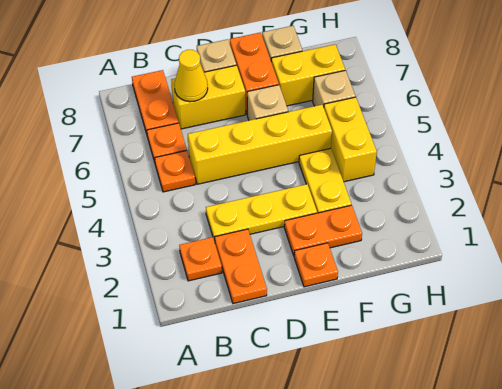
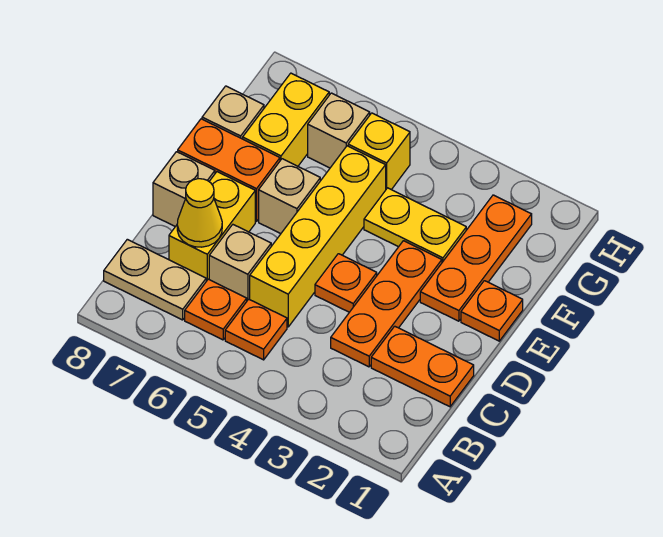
orange plate B2 level 1 -> orange plate D4 level 1
orange plate B7:B8 level 1 -> tan plate B7:B8 level 1
yellow plate C3:E3 level 1 -> orange plate C3:E3 level 1
none -> tan brick C6 level 1
orange plate E2:F2 level 1 -> orange plate E2:G2 level 1
yellow brick G4:G5 level 1 -> yellow brick G5 level 1

